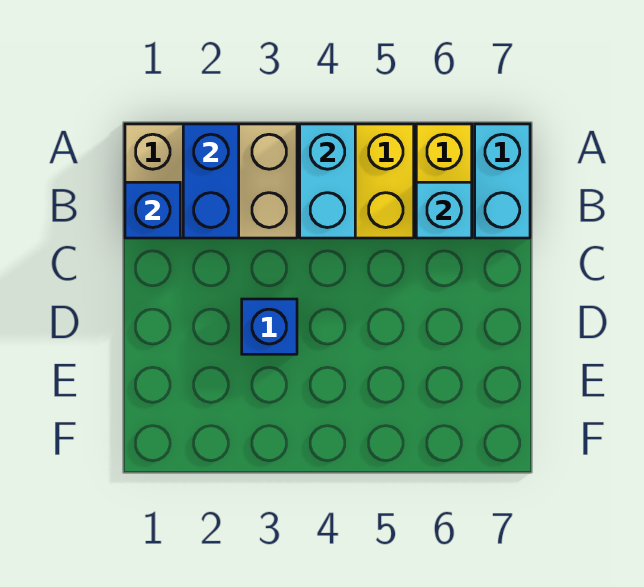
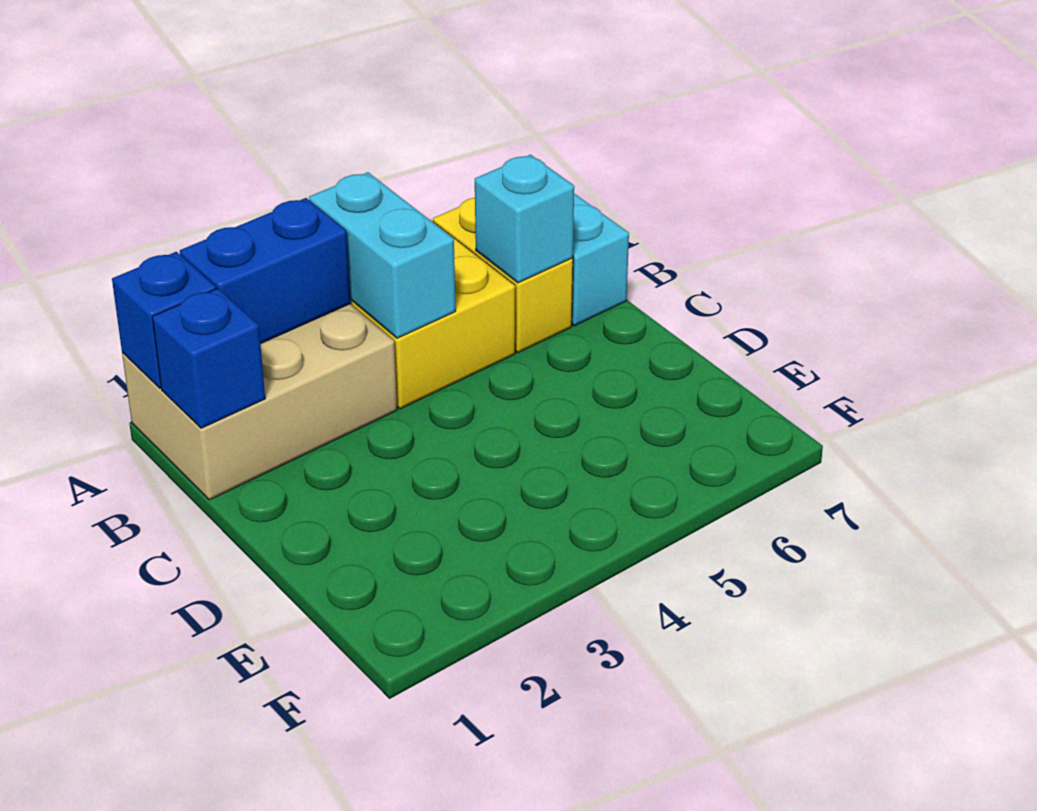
blue brick A2:B2 level 2 -> blue brick A2:A3 level 2
blue brick D3 level 1 -> blue brick A1 level 2

